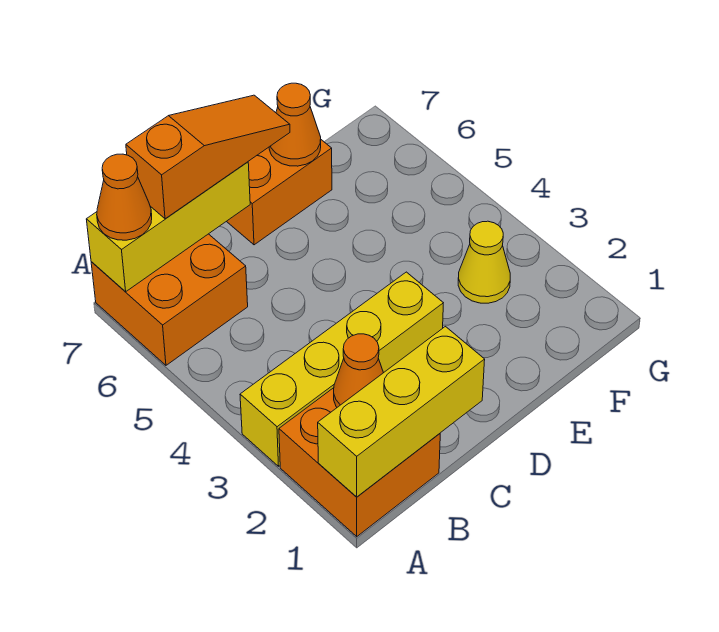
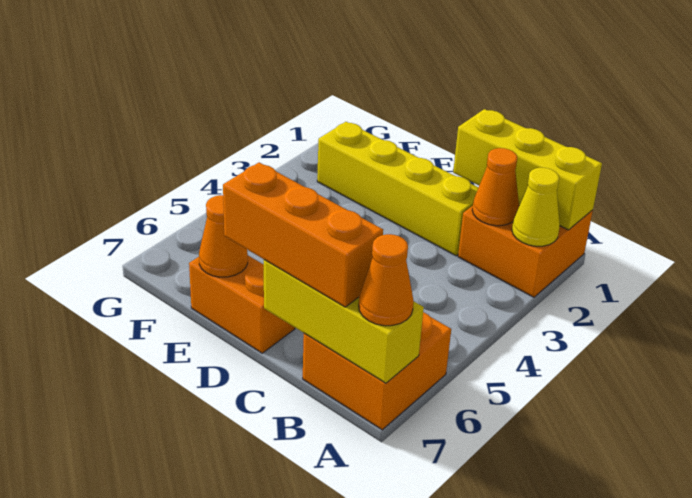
yellow brick A3:D3 level 1 -> yellow brick C2:F2 level 1
orange slope B7:D7 level 3 top B -> orange brick B7:D7 level 3
yellow cone F3 level 1 -> yellow cone A2 level 2

